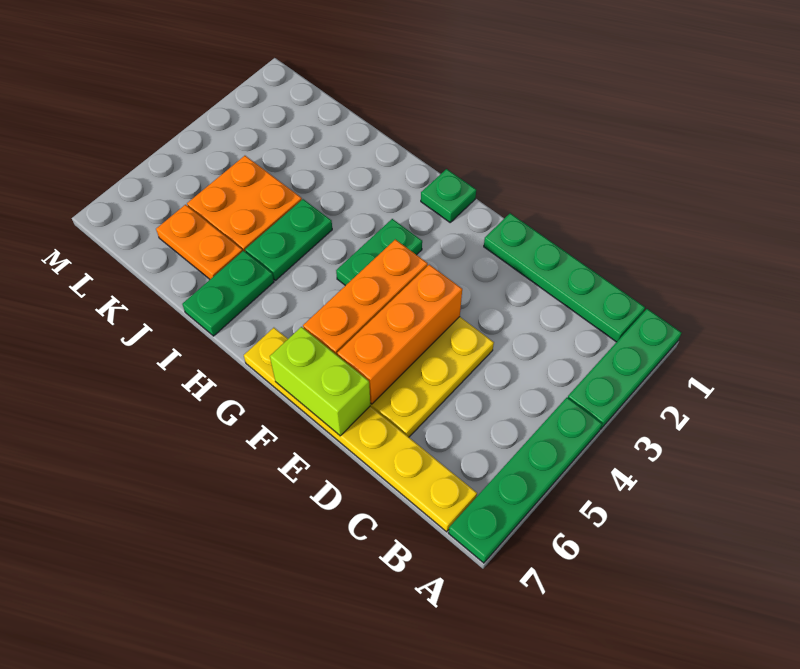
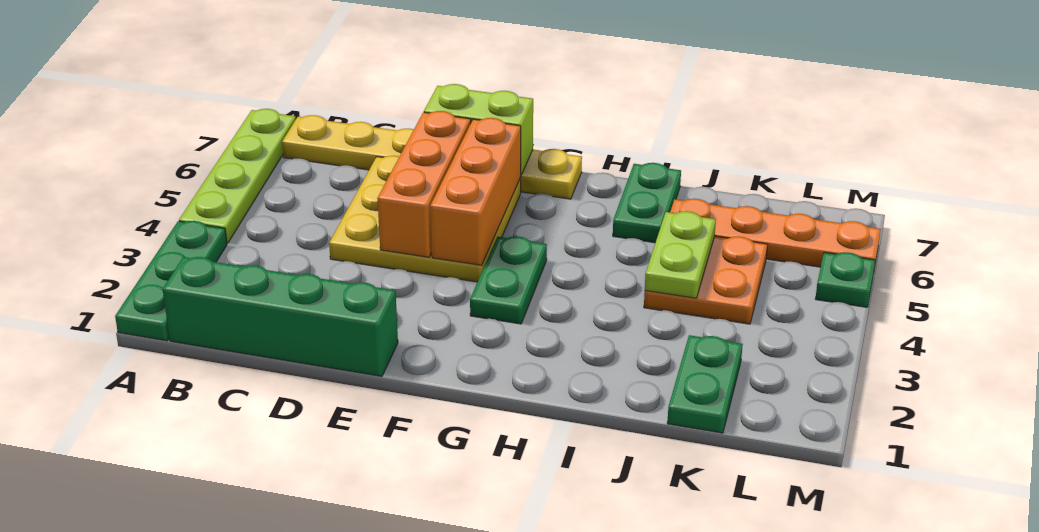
green plate A4:A7 level 1 -> lime plate A4:A7 level 1
green plate B1:E1 level 1 -> green brick B1:E1 level 1
green plate G1 level 1 -> green plate M5 level 1
green plate I4:I5 level 1 -> green plate K1:K2 level 1
none -> lime plate J4:J5 level 2
orange plate J6:K6 level 1 -> orange plate J6:M6 level 1

